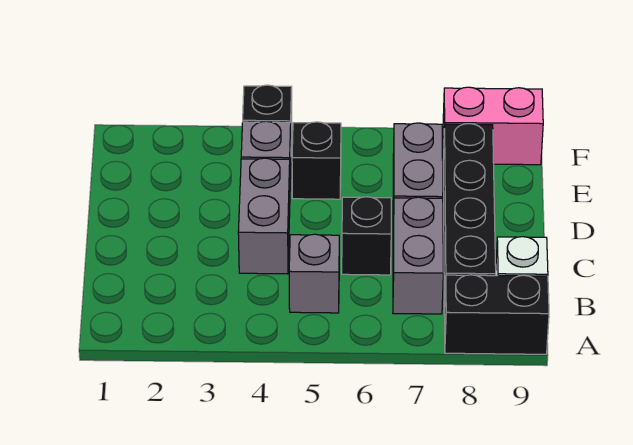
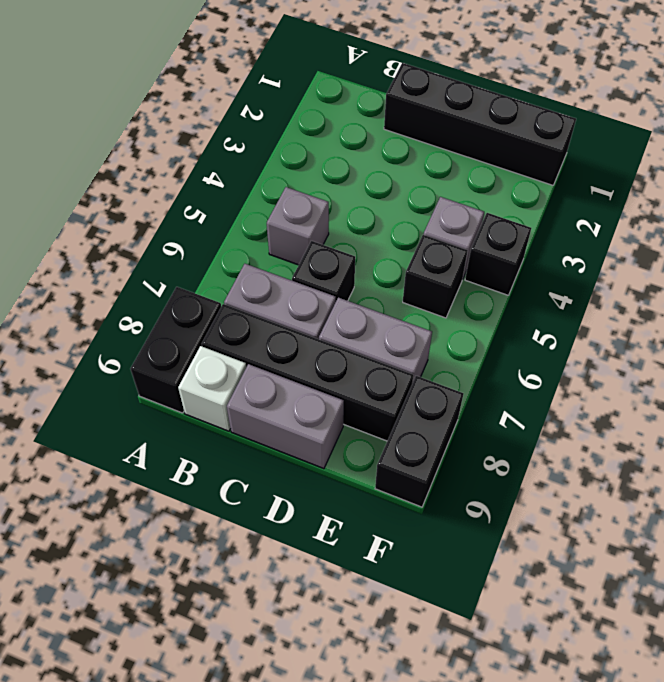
none -> black brick C1:F1 level 1
grey brick C4:D4 level 1 -> grey brick C9:D9 level 1
pink brick F8:F9 level 1 -> black brick F8:F9 level 1

